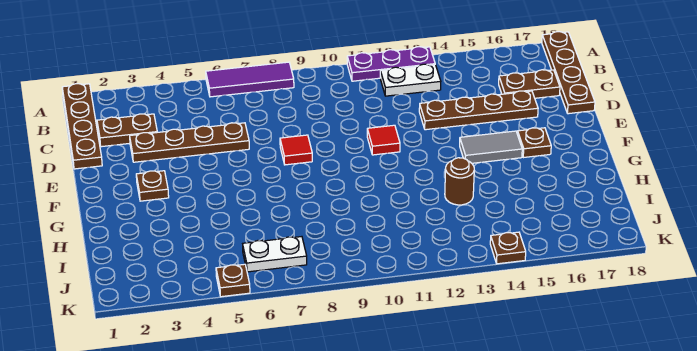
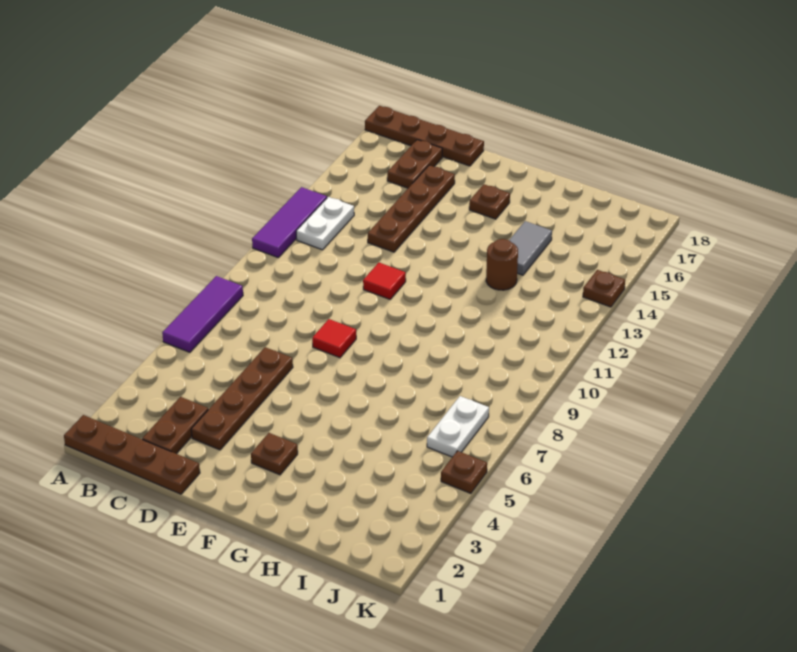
purple plate A11:A13 level 1 -> purple tile A11:A13 level 1
grey tile F14:F15 level 1 -> grey tile H14:H15 level 1

